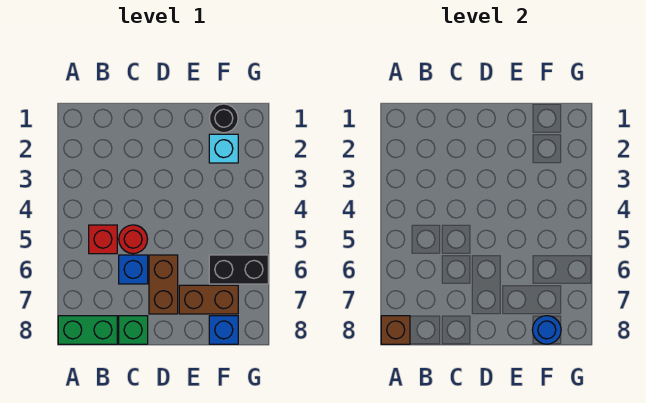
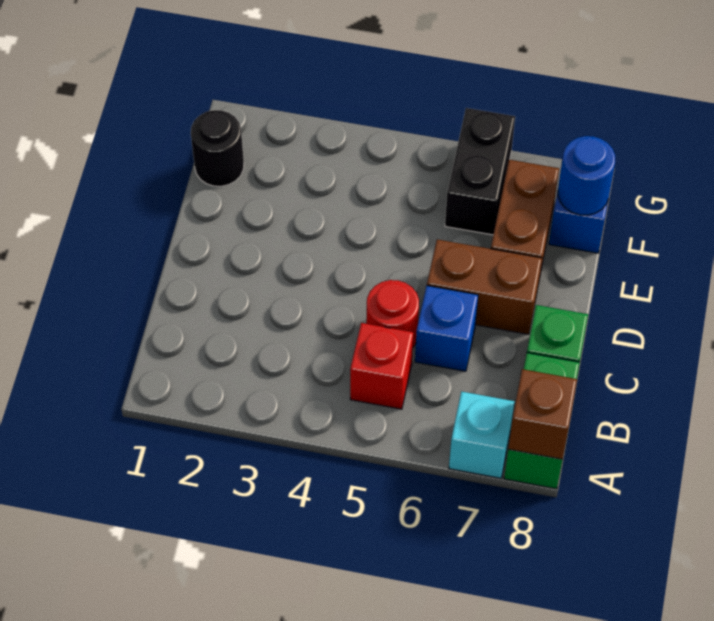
cyan brick F2 level 1 -> cyan brick A7 level 1

